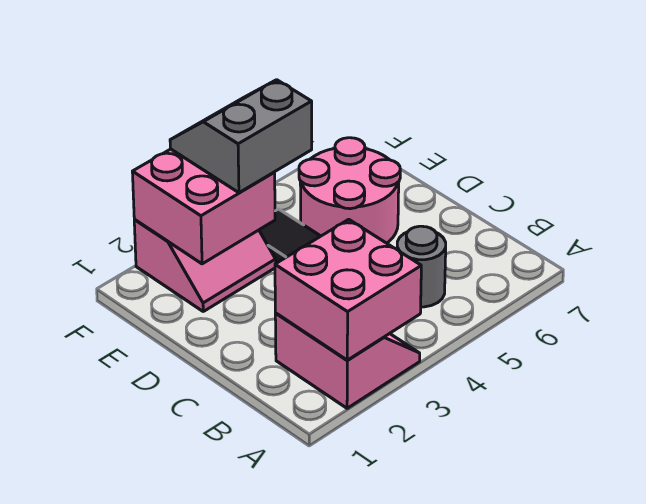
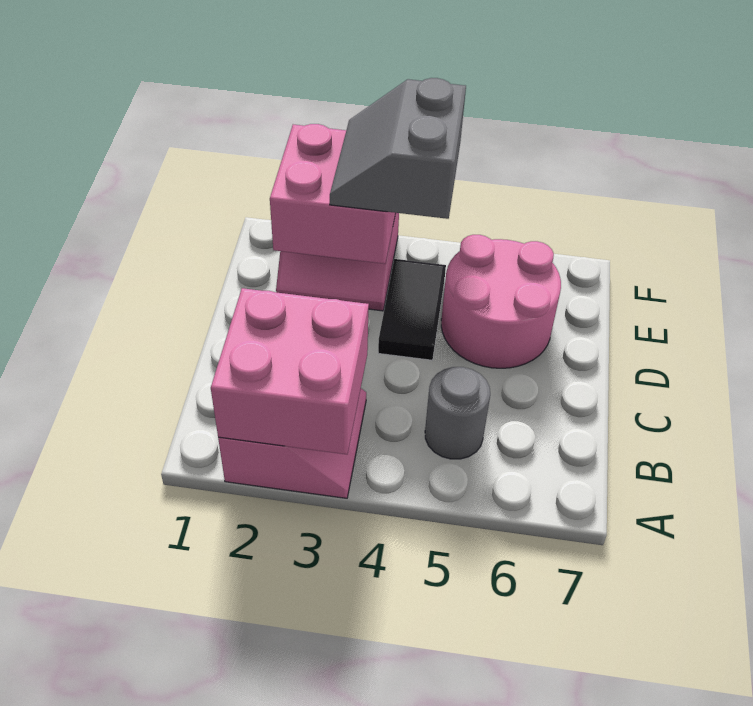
grey slope E3:F4 level 3 top E -> grey slope E3:F4 level 3 top 4

